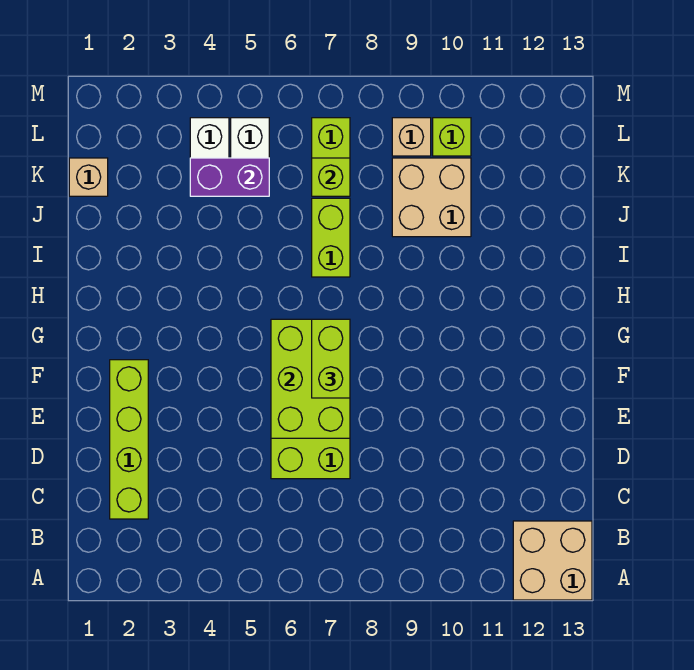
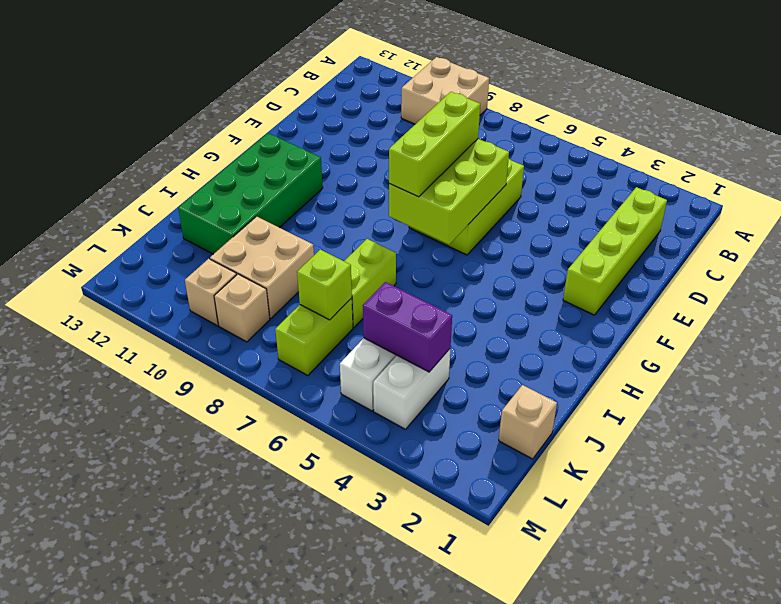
tan brick A12:B13 level 1 -> tan brick A9:B10 level 1
lime brick F7:G7 level 3 -> lime brick E7:G7 level 3
none -> green brick G11:J12 level 1
lime brick L10 level 1 -> tan brick L10 level 1

